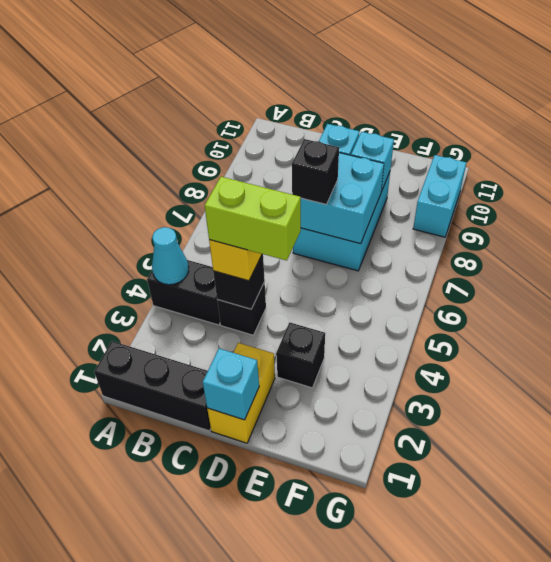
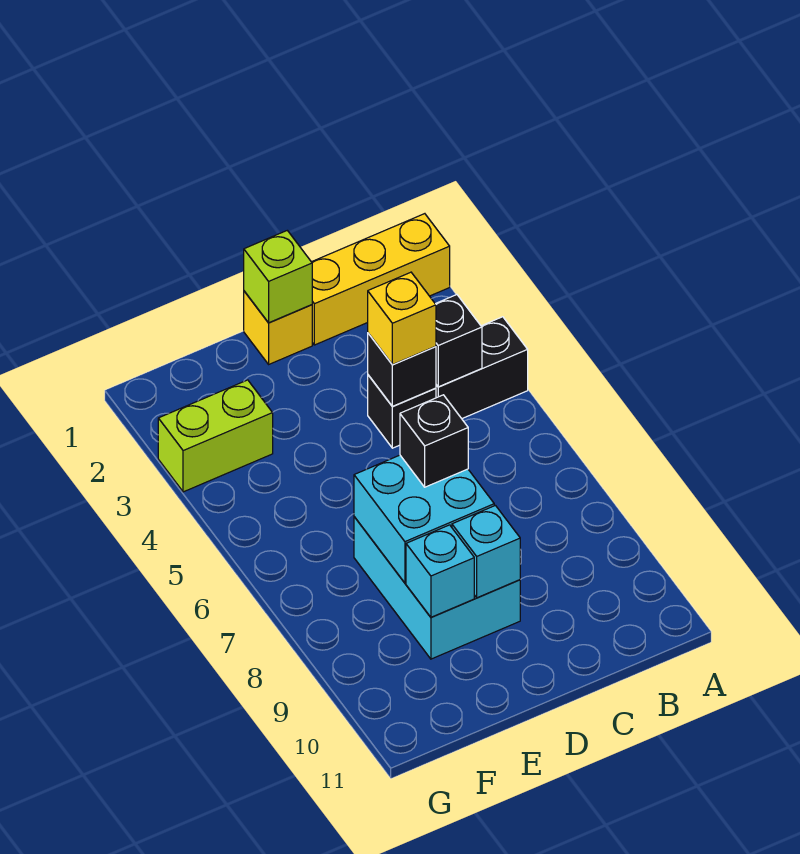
black brick A1:C1 level 1 -> yellow brick A1:C1 level 1
cyan cone A4 level 2 -> none
lime brick C4:D4 level 4 -> lime brick F3:G3 level 1
yellow brick D1:D2 level 1 -> yellow brick D1 level 1
cyan brick D1 level 2 -> lime brick D1 level 2
black brick E3 level 1 -> black brick B4 level 2
cyan brick G9:G10 level 1 -> none

